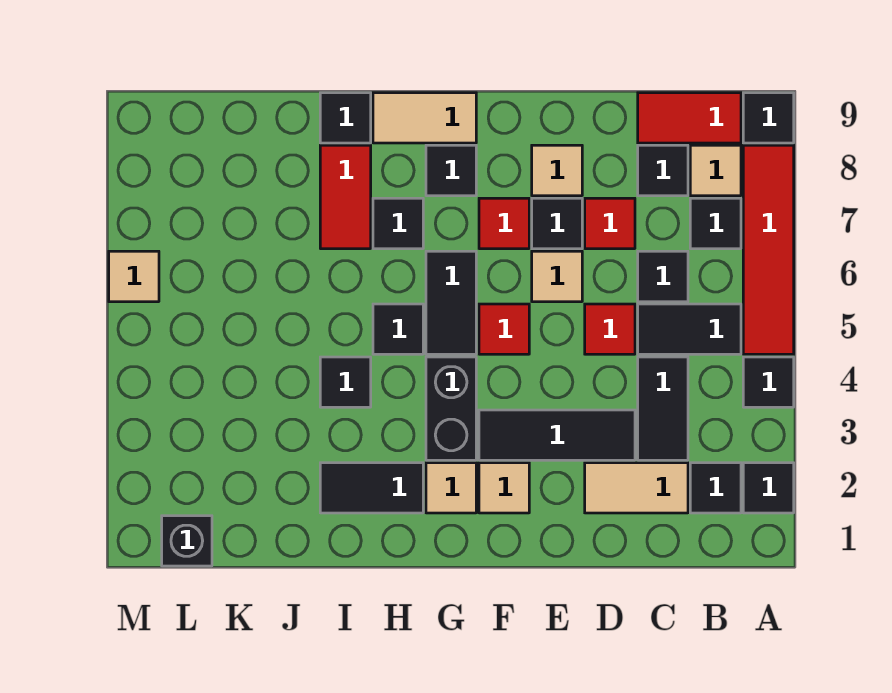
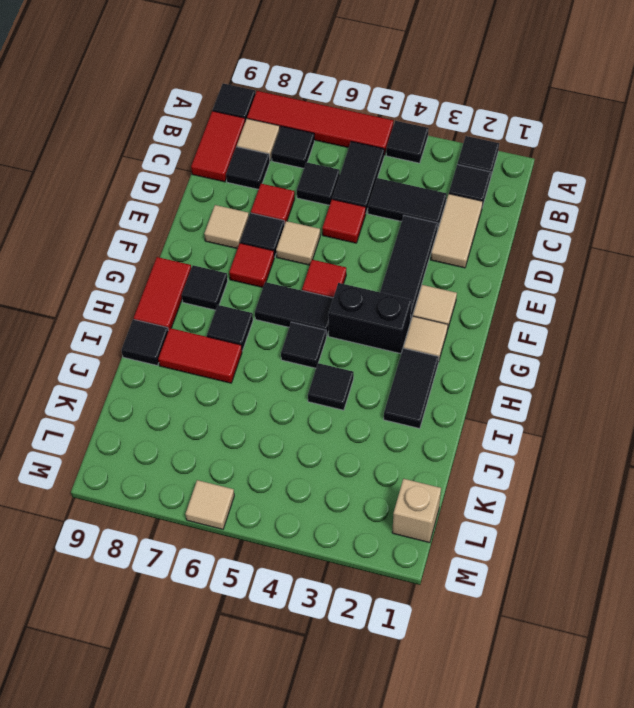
tan tile G9:H9 level 1 -> red tile G9:H9 level 1
black brick L1 level 1 -> tan brick L1 level 1

